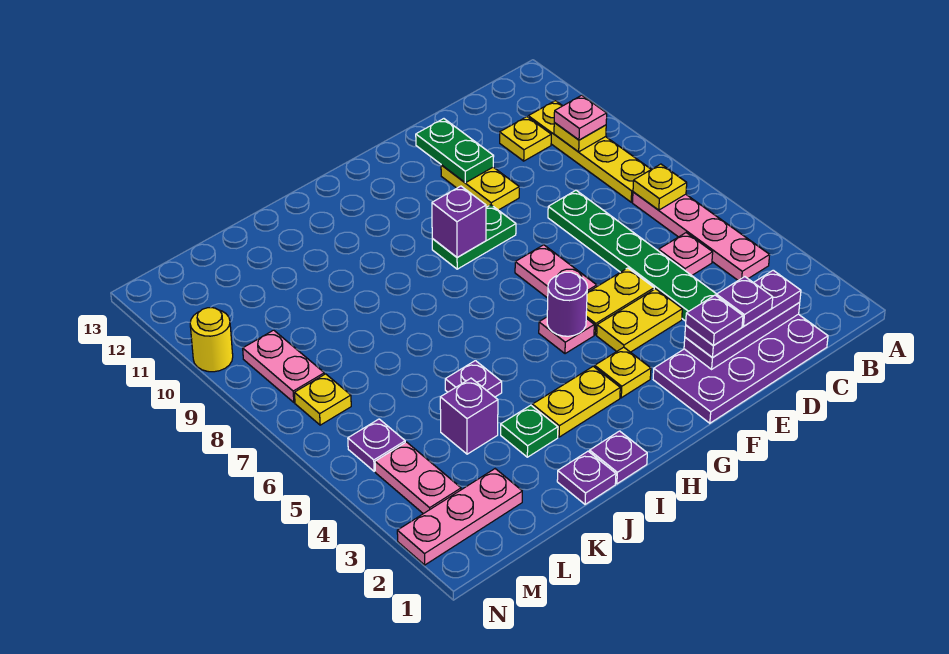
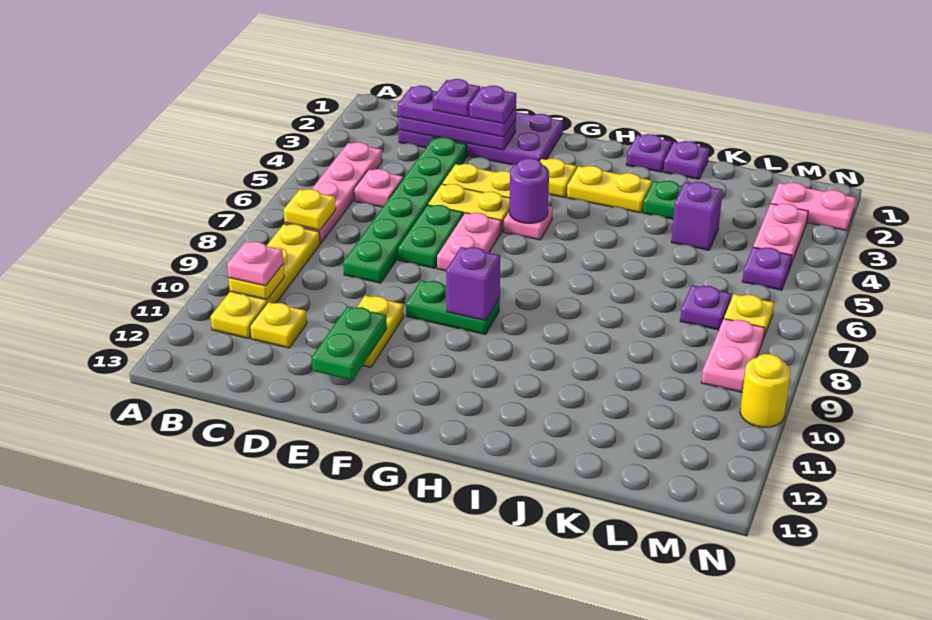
none -> green plate E6:E7 level 1
purple plate J5 level 1 -> purple plate L7 level 1
pink plate L2:N2 level 1 -> pink plate M2:N2 level 1

